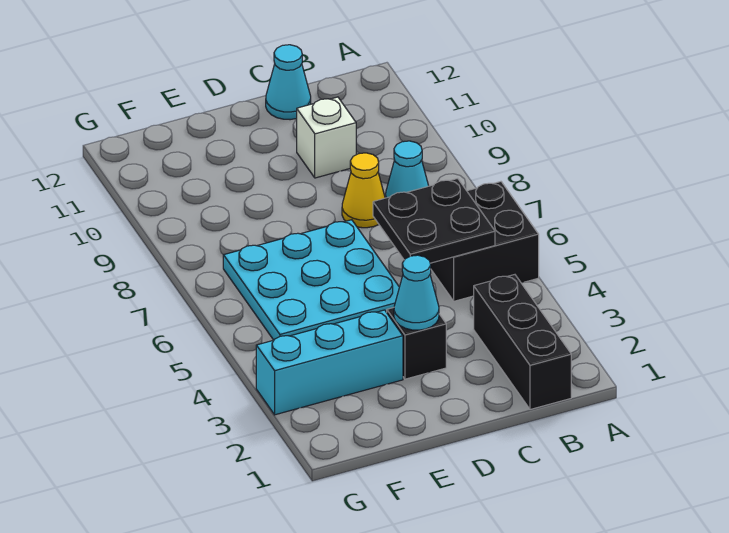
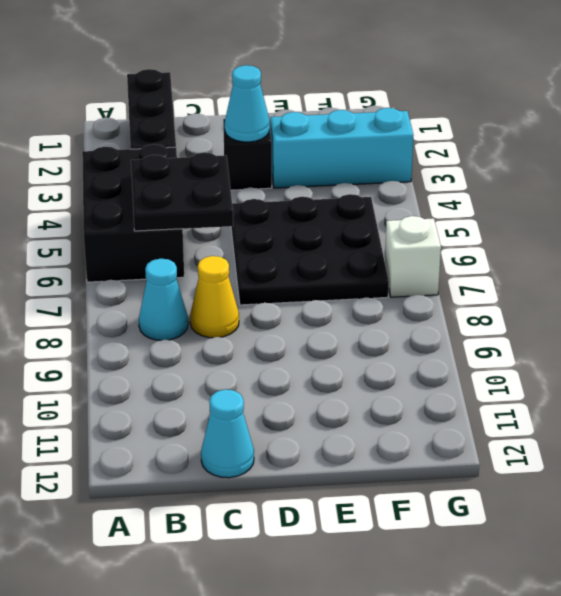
black brick A5:B6 level 1 -> black brick A4:B6 level 1
white brick C10 level 1 -> white brick G7 level 1
cyan plate D5:F7 level 1 -> black plate D5:F7 level 1

